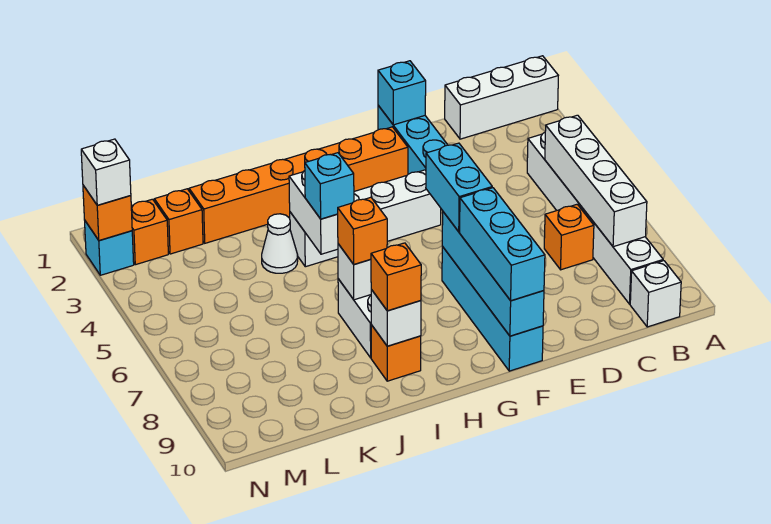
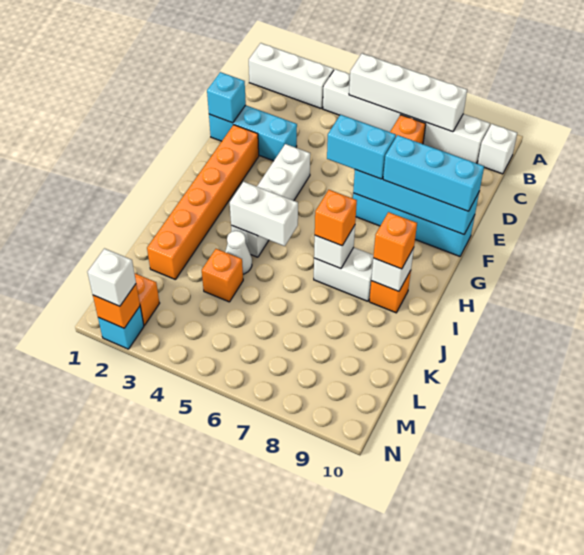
white brick A1:C1 level 1 -> white brick B1:B3 level 1
cyan brick I5 level 3 -> none
orange brick L2 level 1 -> orange brick K4 level 1

